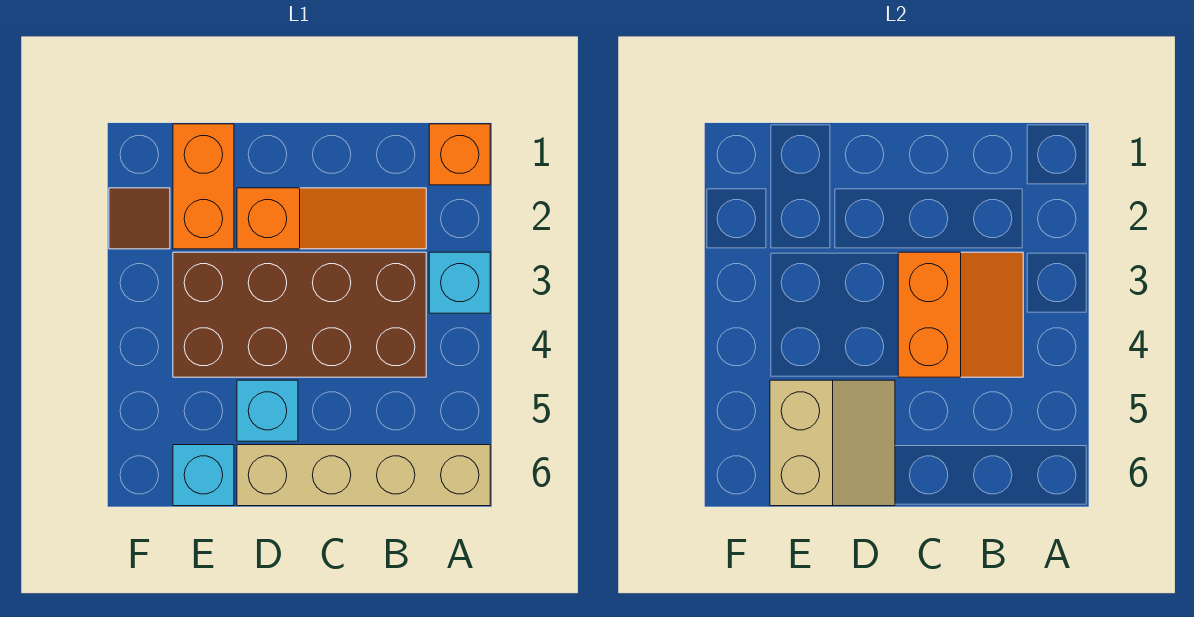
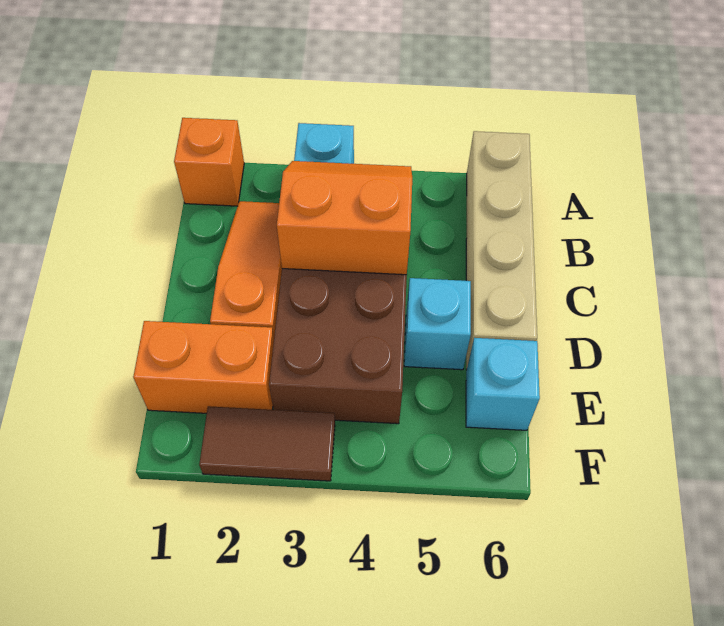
tan slope D5:E6 level 2 top E -> none
brown tile F2 level 1 -> brown tile F2:F3 level 1

